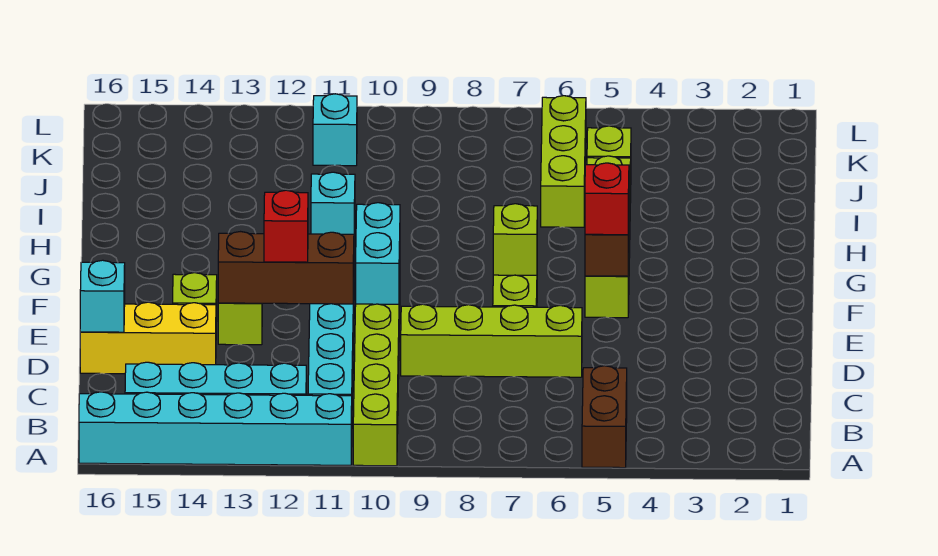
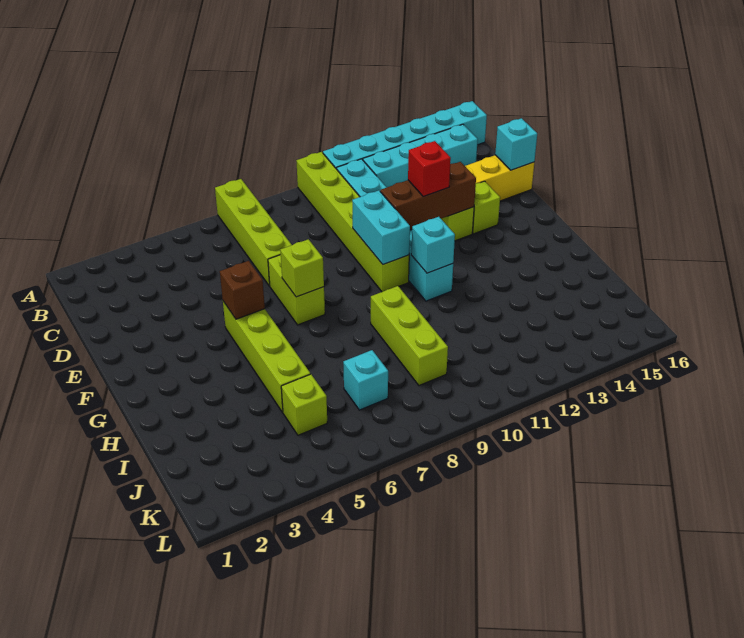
brown brick A5:B5 level 1 -> none
lime brick D6:D9 level 1 -> lime brick A7:D7 level 1
red brick F5 level 3 -> none
lime brick I6:K6 level 1 -> lime brick H9:J9 level 1
cyan brick K11 level 1 -> cyan brick J7 level 1

